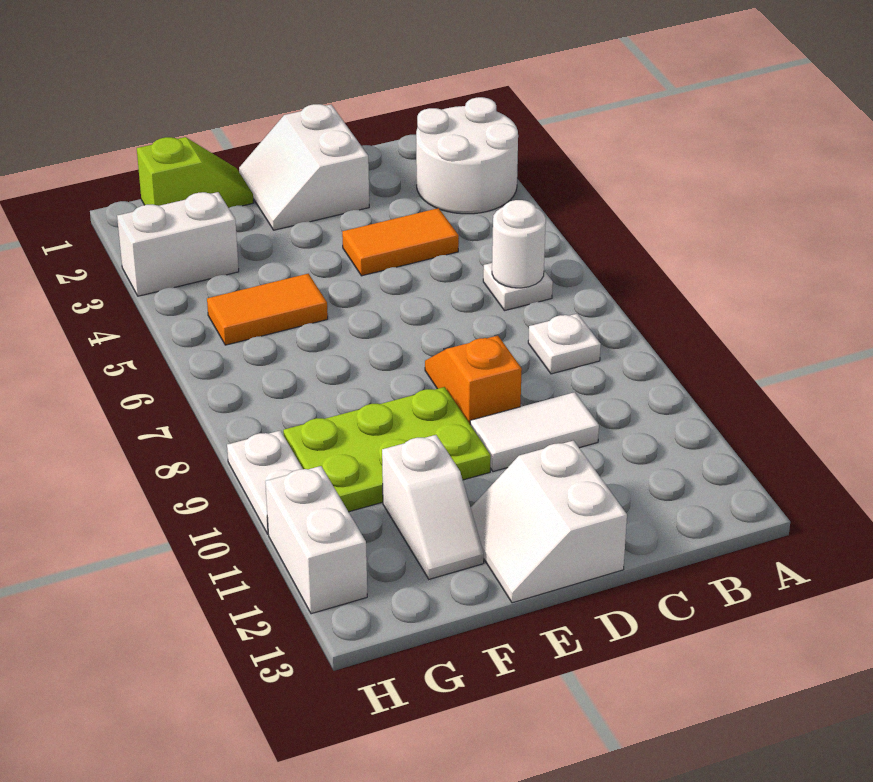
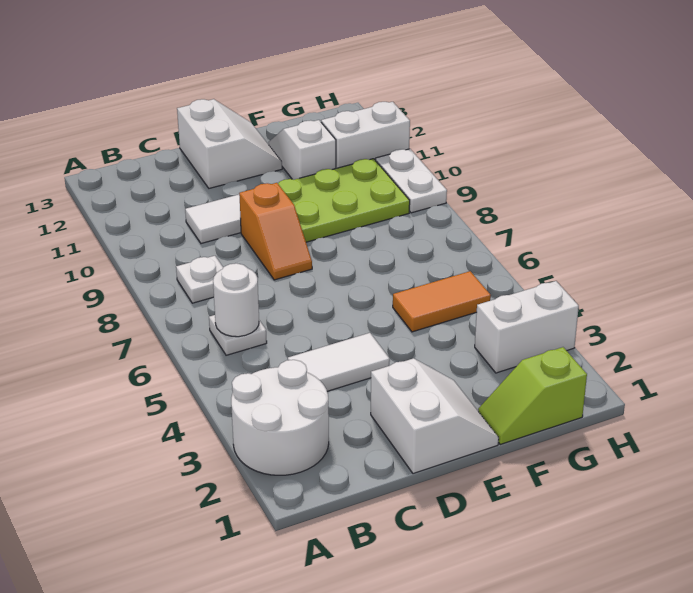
orange tile C4:D4 level 1 -> white tile C4:D4 level 1
white brick H11:H12 level 1 -> white brick G11:H11 level 1

